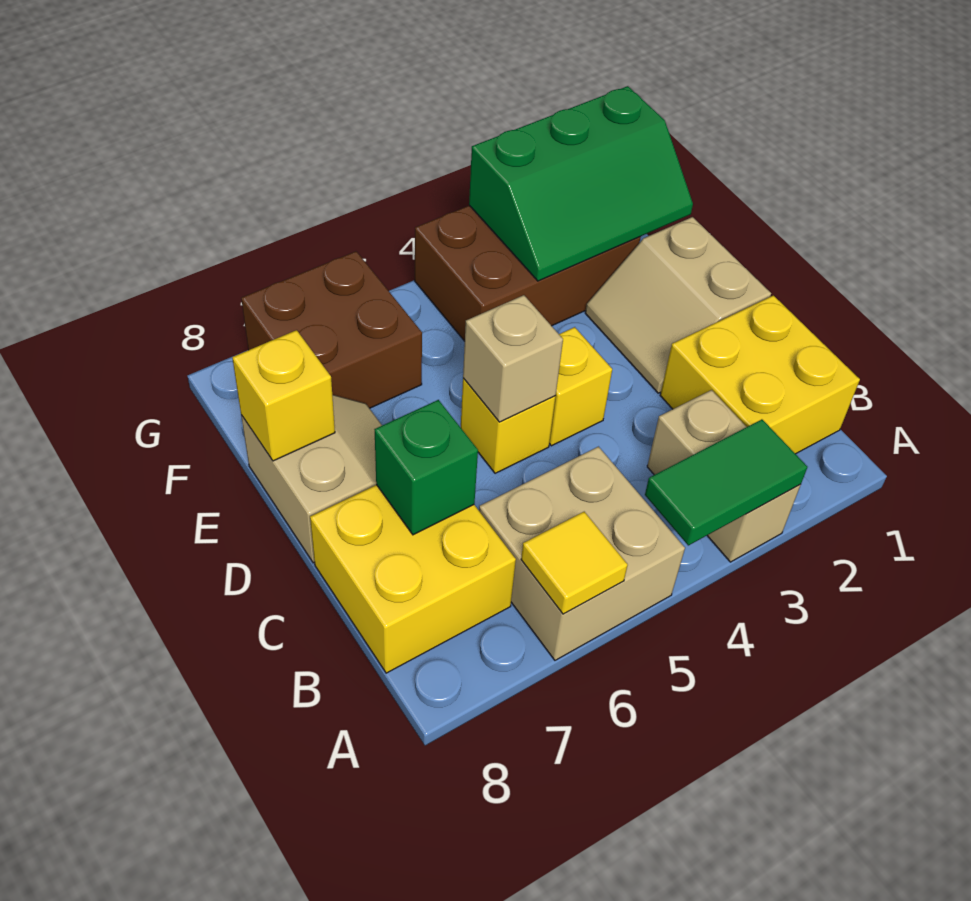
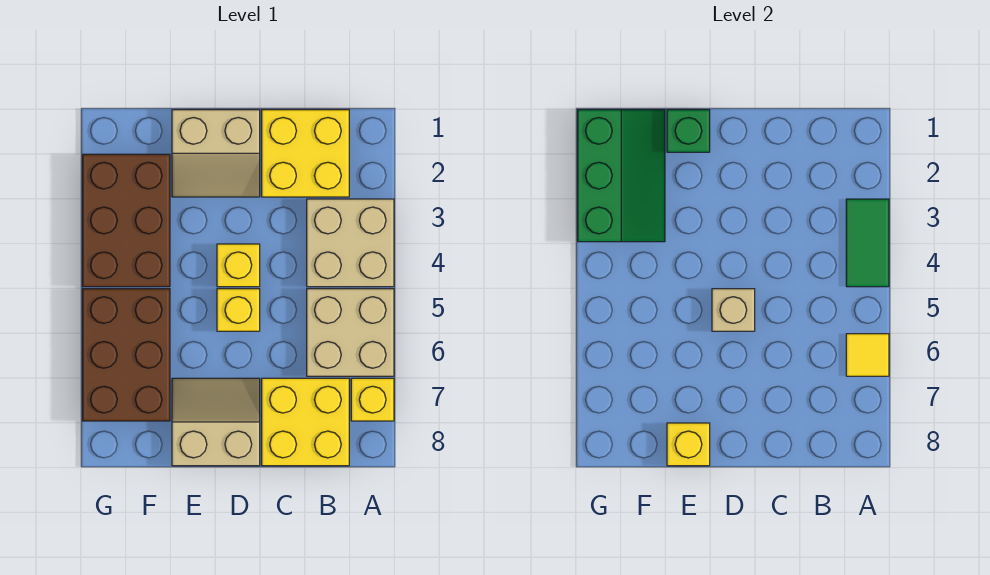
tan brick A3:B3 level 1 -> tan brick A3:B4 level 1
none -> yellow brick A7 level 1
green brick C7 level 2 -> green brick E1 level 2
brown brick F6:G7 level 1 -> brown brick F5:G7 level 1

